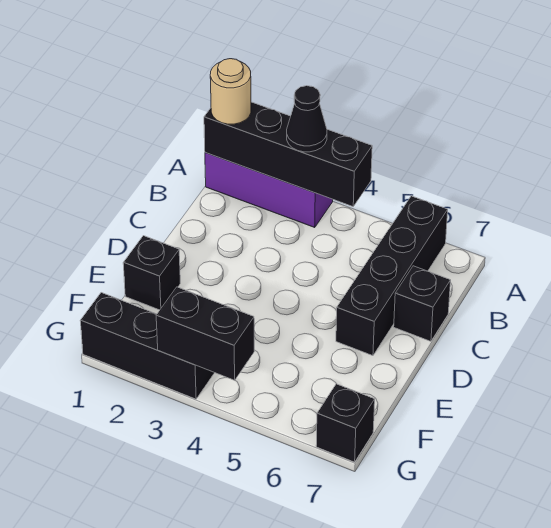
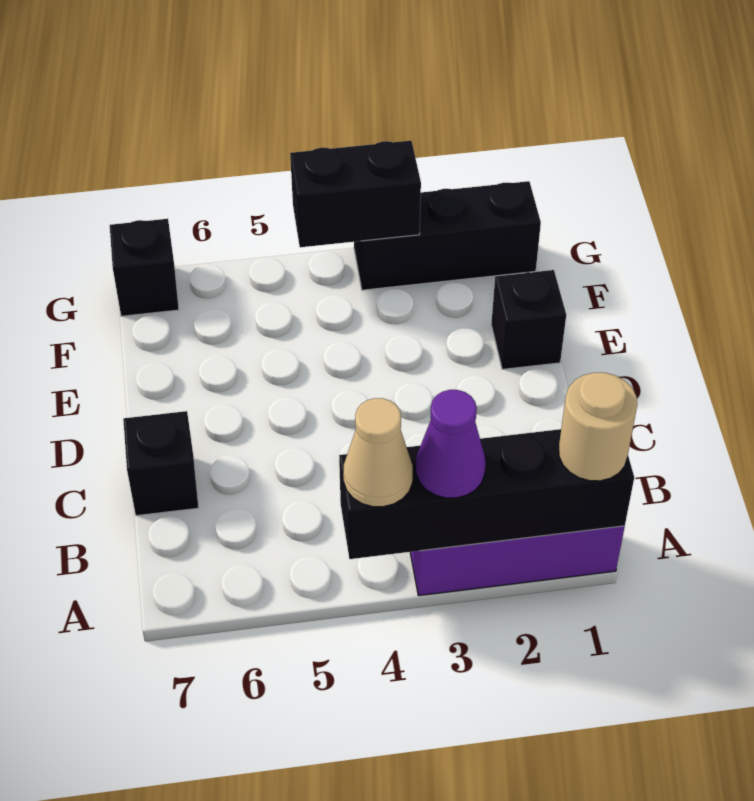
black cone A3 level 3 -> purple cone A3 level 3
none -> tan cone A4 level 3
black brick A6:D6 level 1 -> none

